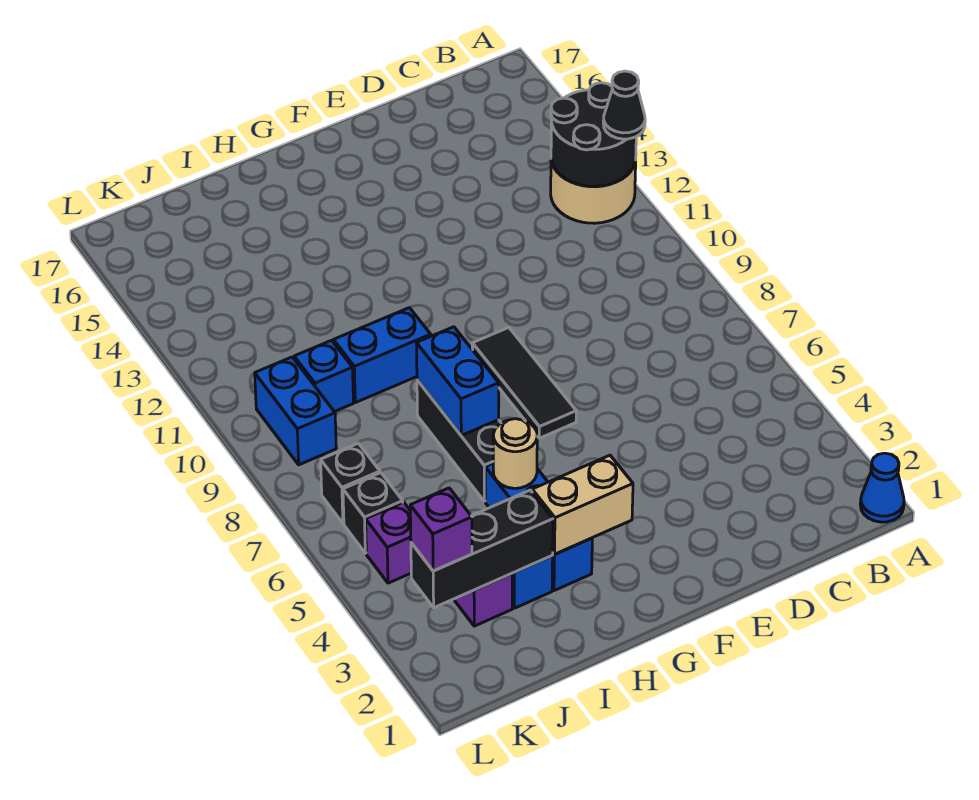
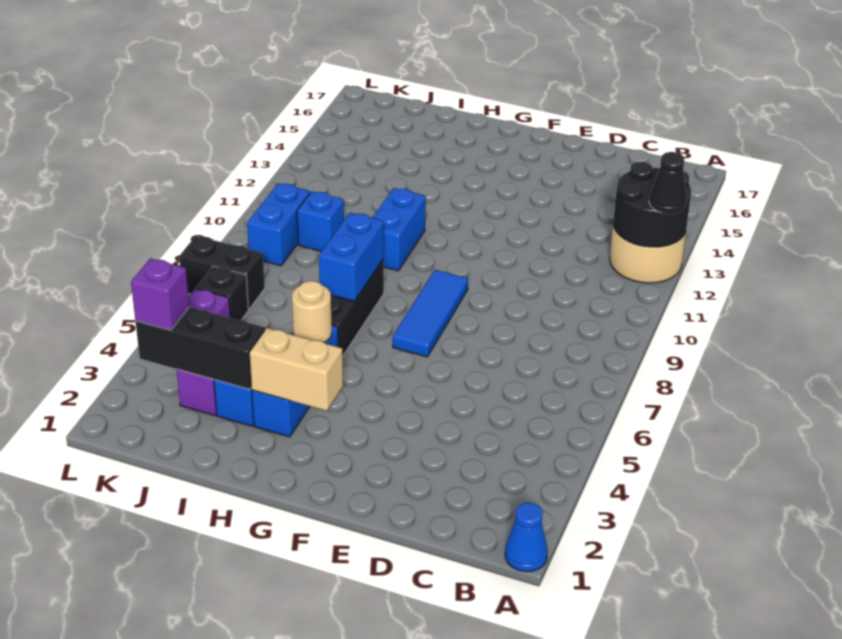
black tile F7:F9 level 1 -> blue tile F7:F9 level 1
blue brick H10:I10 level 1 -> blue brick H10:H11 level 1
black brick K7 level 1 -> black brick K7:L7 level 1

